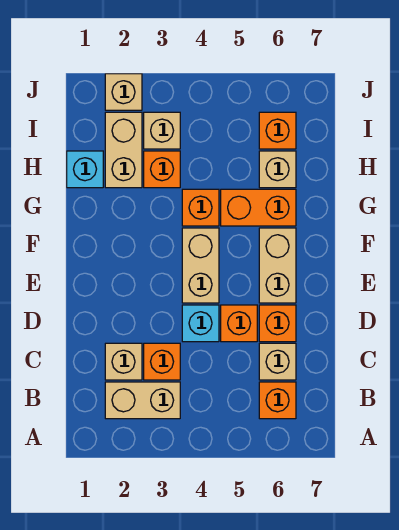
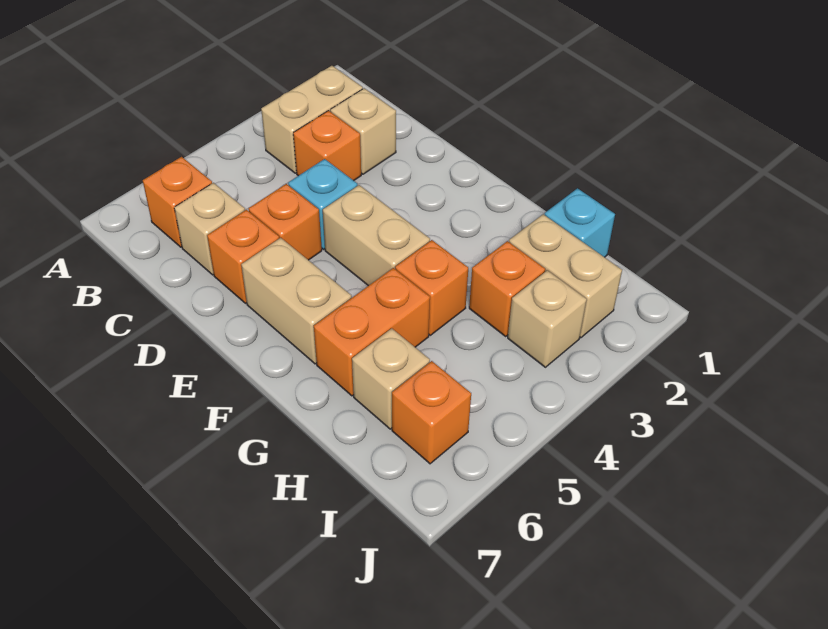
tan brick J2 level 1 -> none

